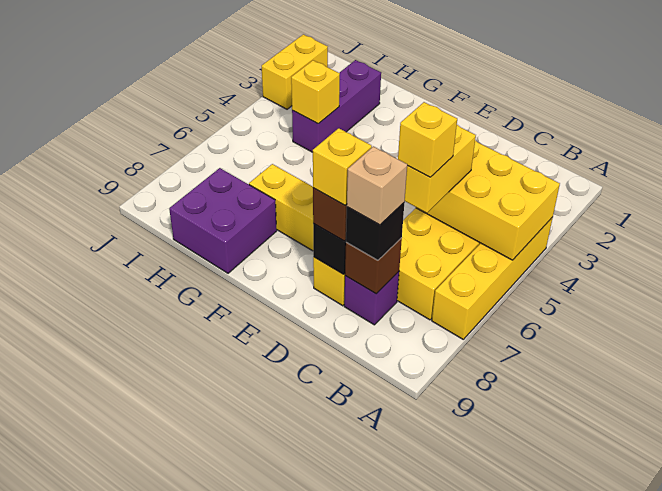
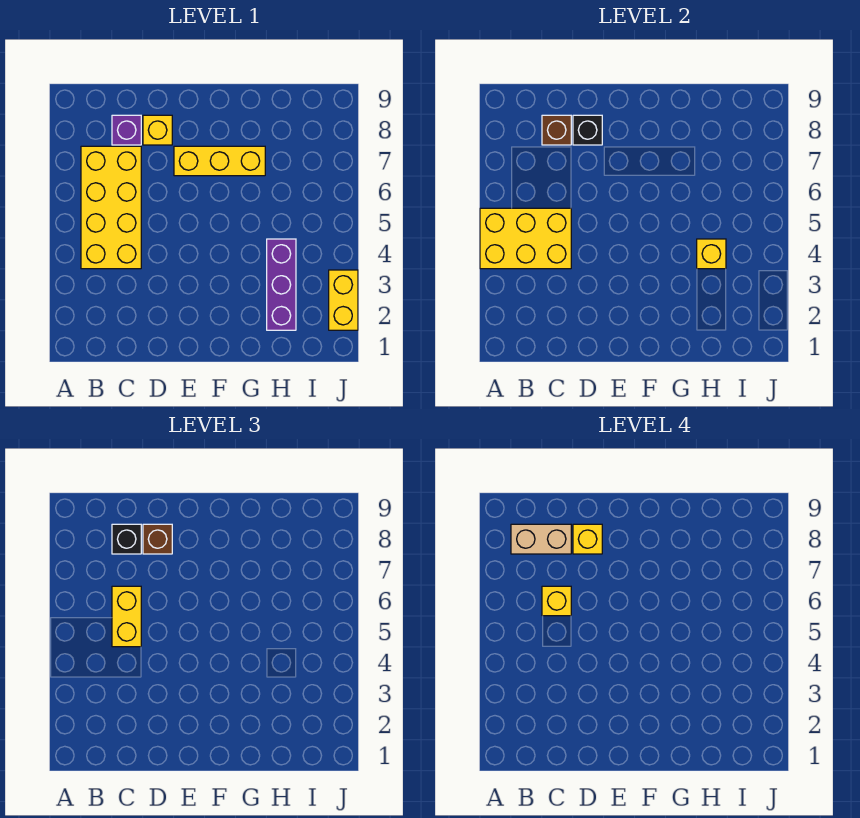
yellow brick A4:A7 level 1 -> none
tan brick C8 level 4 -> tan brick B8:C8 level 4
purple brick G8:H9 level 1 -> none

